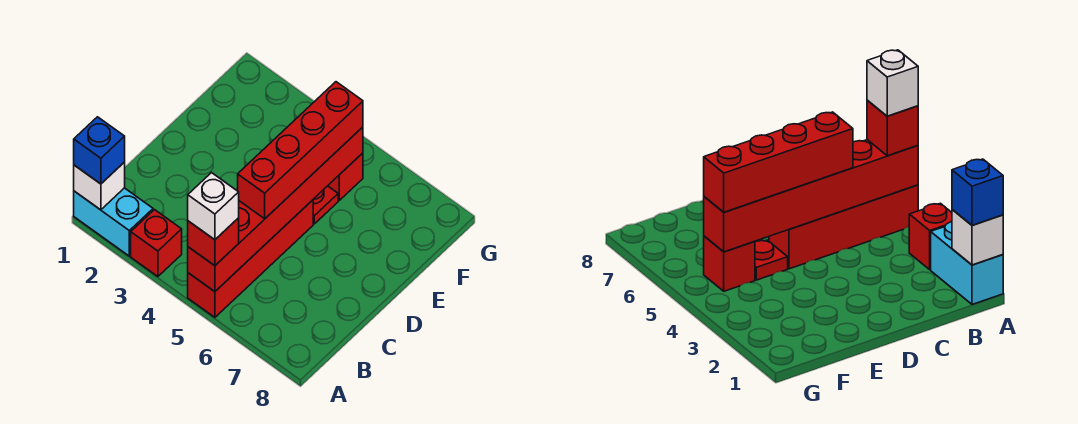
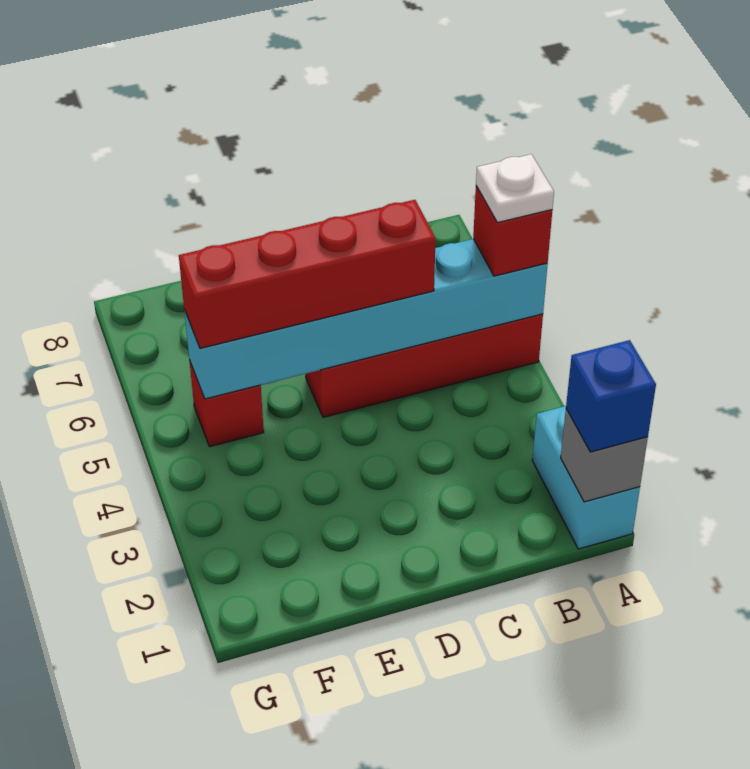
white brick A1 level 2 -> grey brick A1 level 2
red brick A3 level 1 -> none
red brick A5:F5 level 2 -> cyan brick A5:F5 level 2
white brick A5 level 4 -> white plate A5 level 4
red plate E5 level 1 -> none

